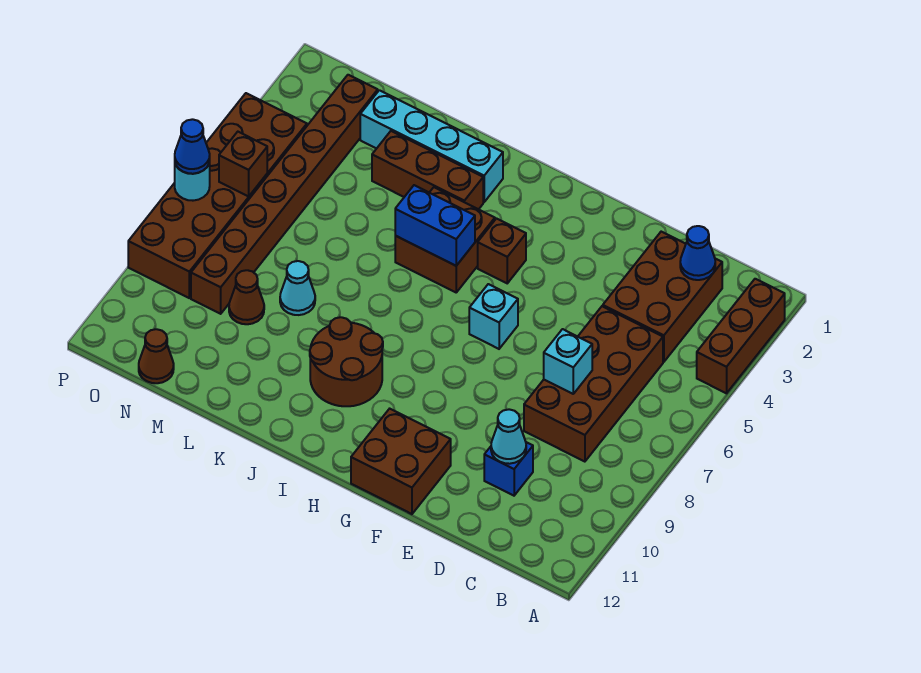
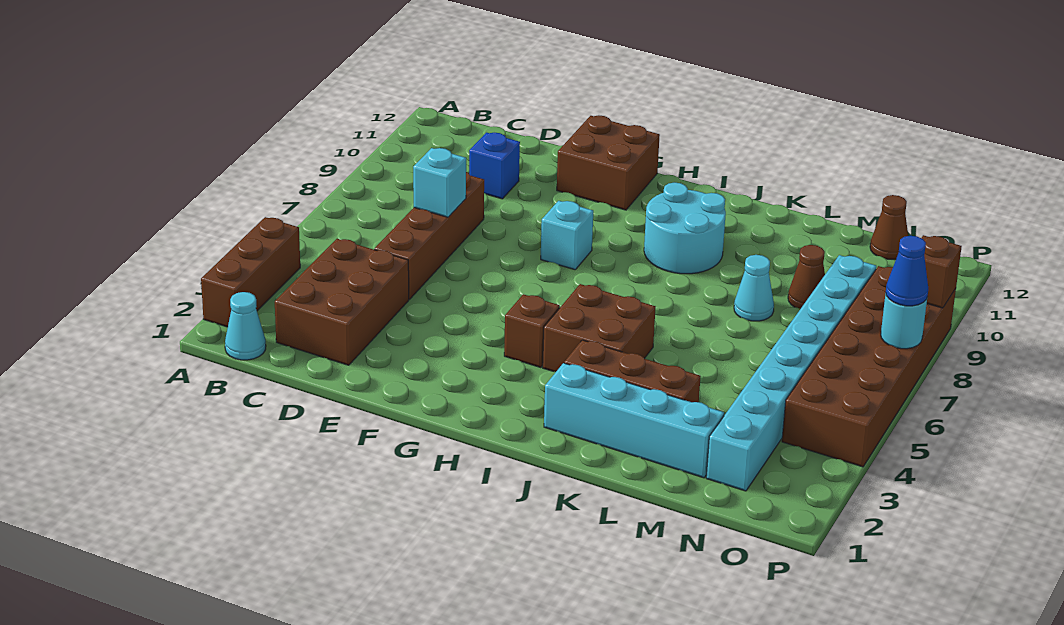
blue cone C2 level 2 -> none
brown brick C5:D8 level 1 -> brown brick D5:D8 level 1
cyan cone D10 level 2 -> cyan cone B1 level 1
cyan brick G6 level 1 -> cyan brick G8 level 1
blue brick I5:J5 level 2 -> none
brown round brick I9:J10 level 1 -> cyan round brick I9:J10 level 1
brown brick N2:N9 level 1 -> cyan brick N2:N9 level 1
brown brick O6 level 2 -> brown brick P9 level 2

